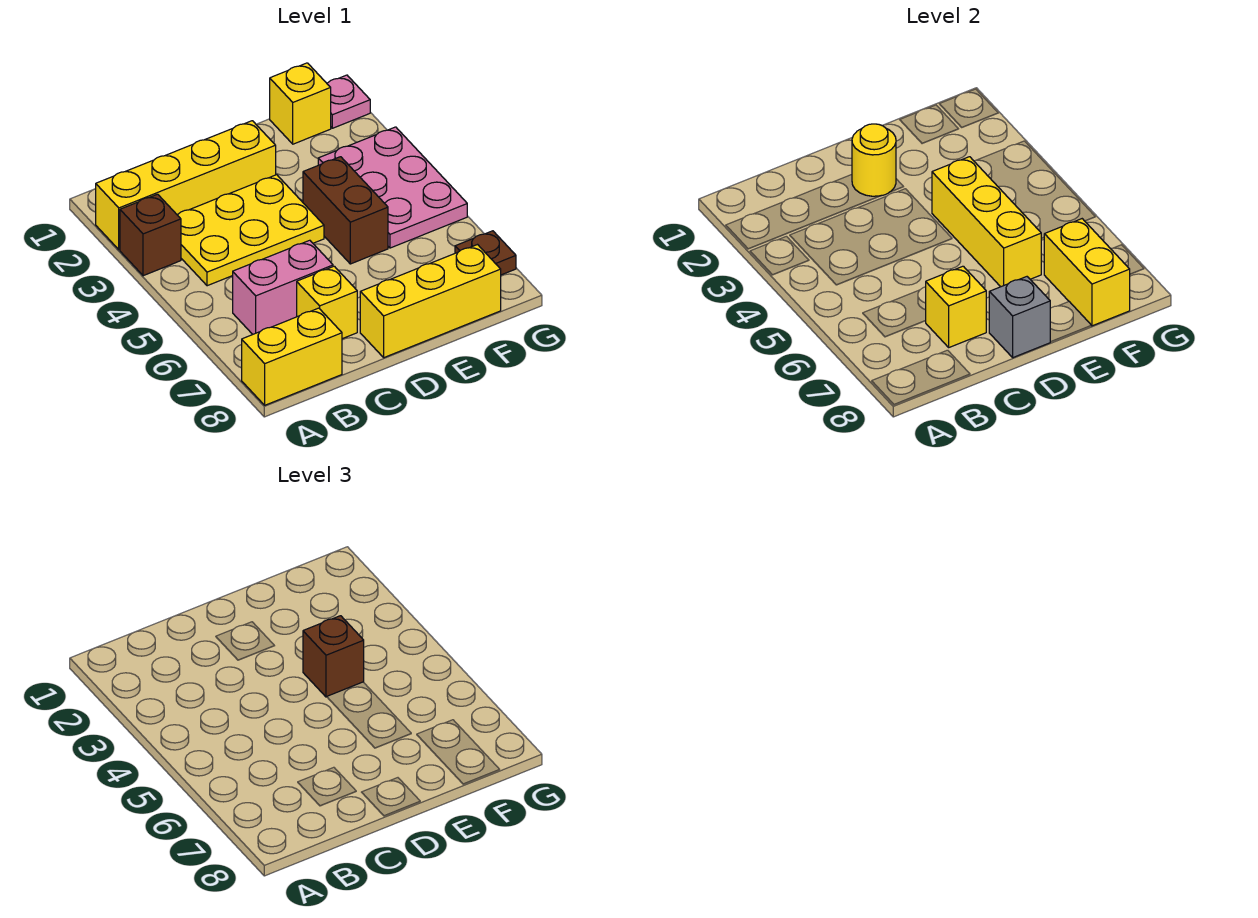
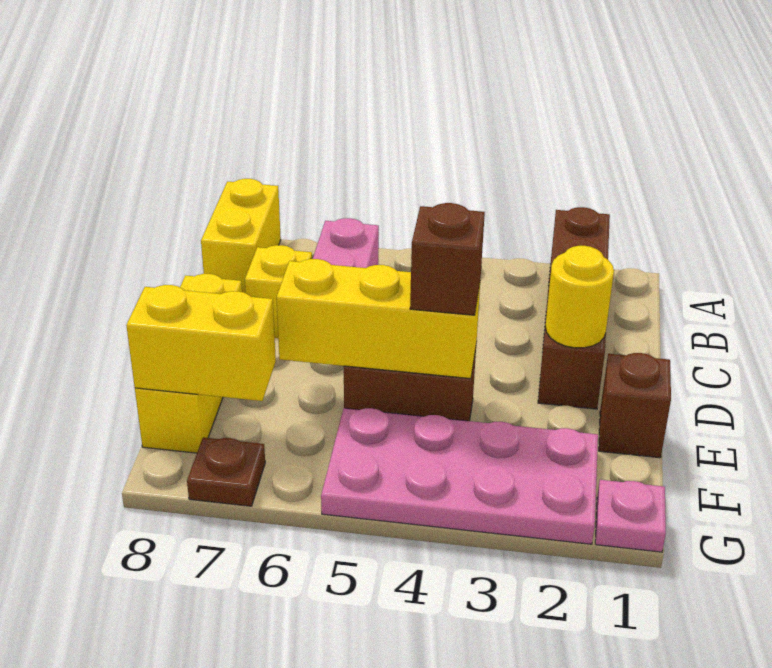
yellow brick A2:D2 level 1 -> brown brick A2:D2 level 1
brown brick A3 level 1 -> brown brick E1 level 1
yellow plate B3:D4 level 1 -> none
yellow brick C7 level 2 -> none
grey brick D8 level 2 -> none
yellow brick F1 level 1 -> none
pink plate F3:G5 level 1 -> pink plate F2:G5 level 1

